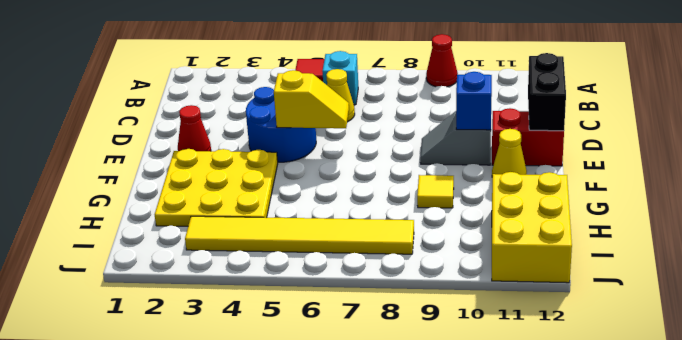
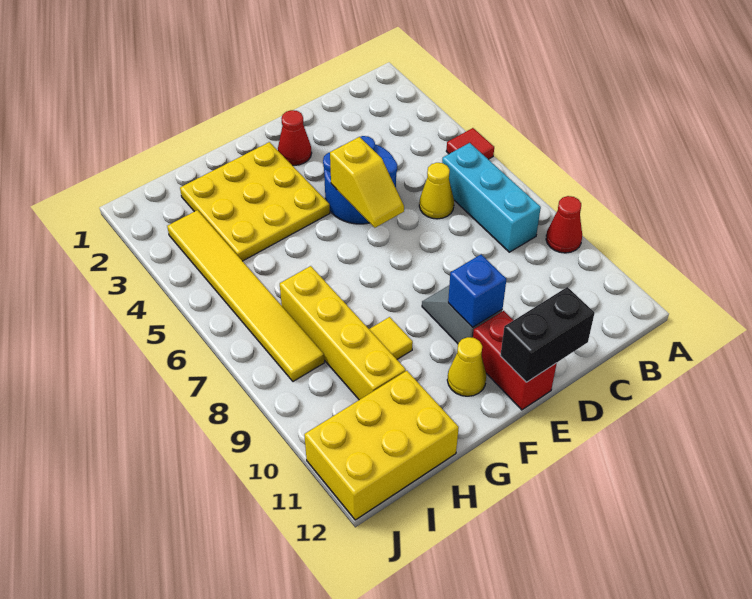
cyan brick B6 level 1 -> cyan brick B6:B8 level 1
none -> yellow brick H7:H10 level 1

